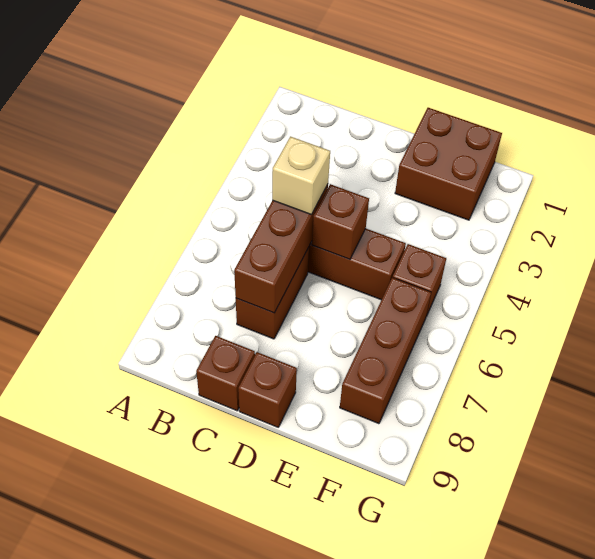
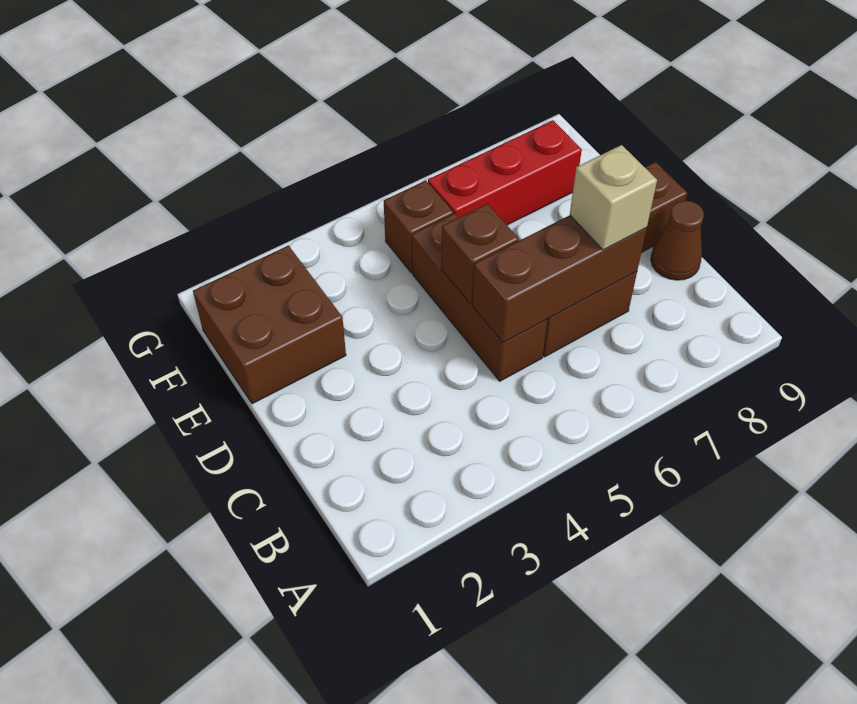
tan brick C5 level 3 -> tan brick C7 level 3
brown brick C9 level 1 -> brown cone C9 level 1
brown brick F6:F8 level 1 -> red brick F6:F8 level 1

